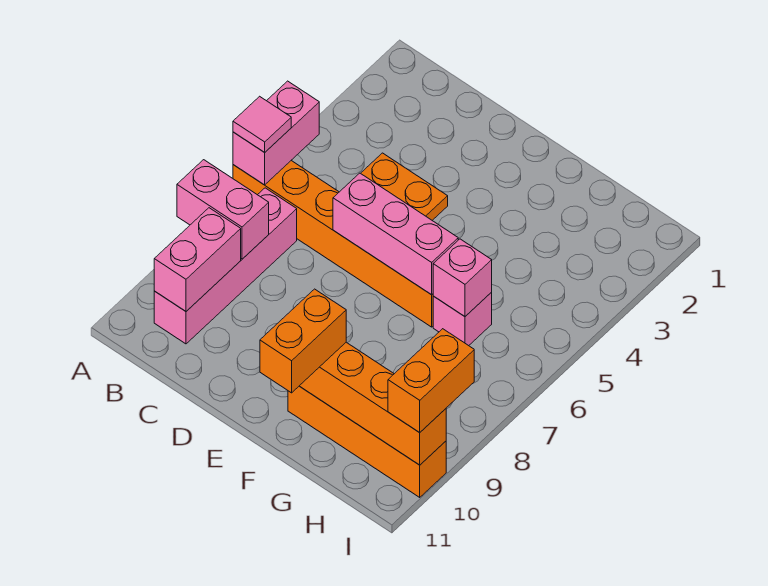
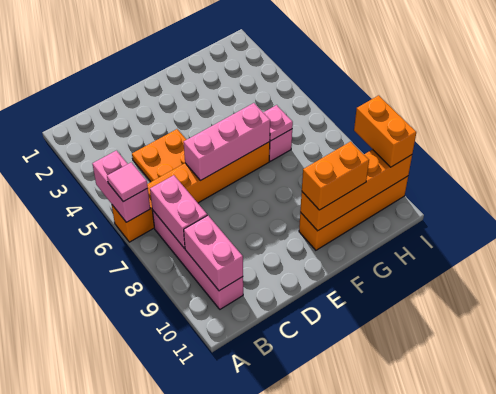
pink brick A8:B8 level 2 -> pink brick B7:B8 level 2
orange brick F10:F11 level 3 -> orange brick F10:G10 level 3
pink brick G6 level 2 -> pink plate G6 level 2

